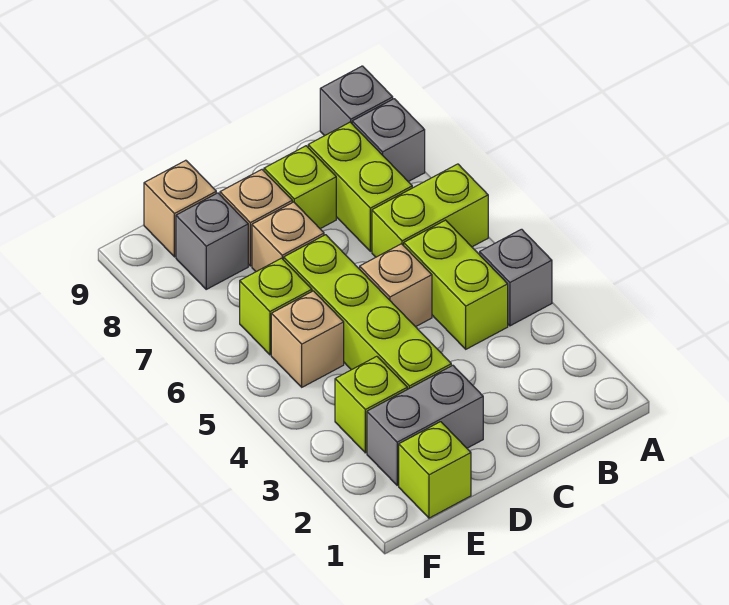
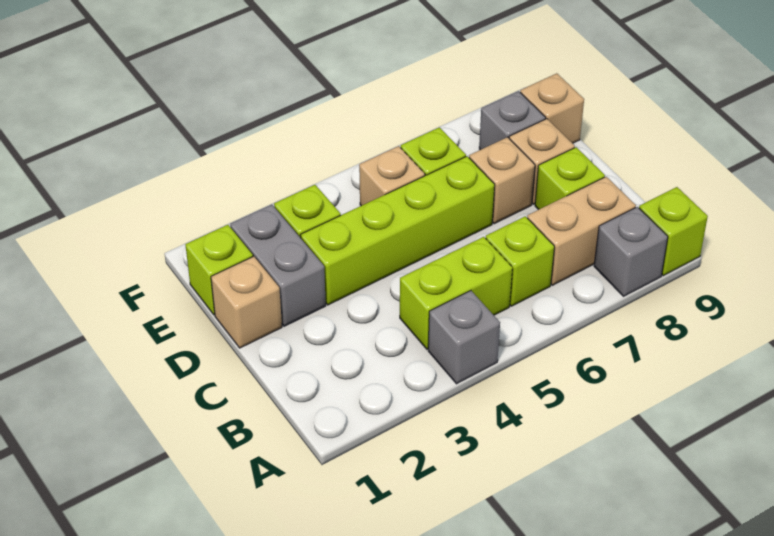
lime brick A6:B6 level 1 -> lime brick B6 level 1
grey brick A9 level 1 -> lime brick A9 level 1
lime brick B7:B8 level 1 -> tan brick B7:B8 level 1
tan brick C5 level 1 -> tan brick D1 level 1

